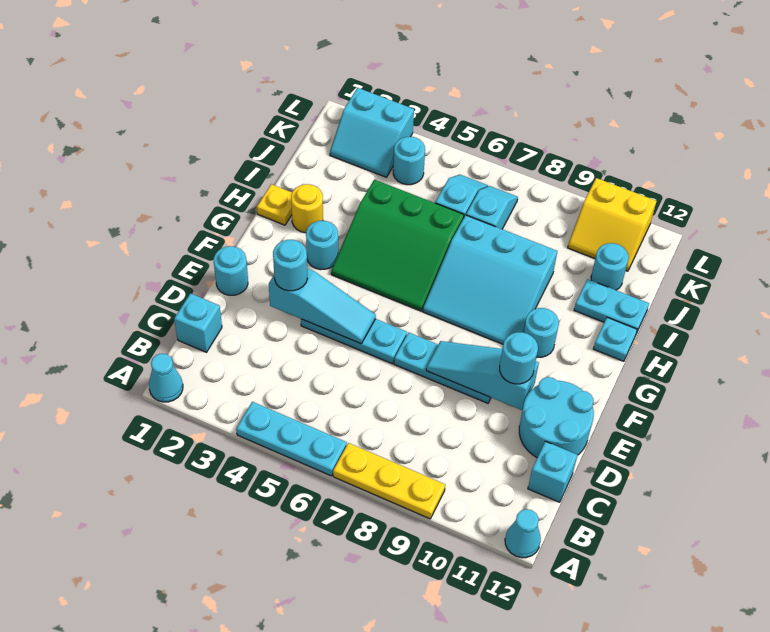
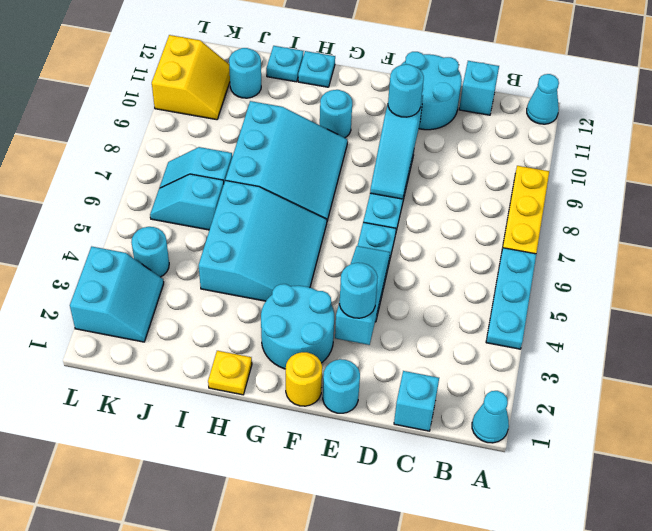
cyan round brick G3 level 1 -> cyan round brick F2:G3 level 1
green slope G4:I6 level 1 top I -> cyan slope G4:I6 level 1 top I
yellow round brick H2 level 1 -> yellow round brick F1 level 1
cyan plate I11:I12 level 1 -> cyan plate I12 level 1

